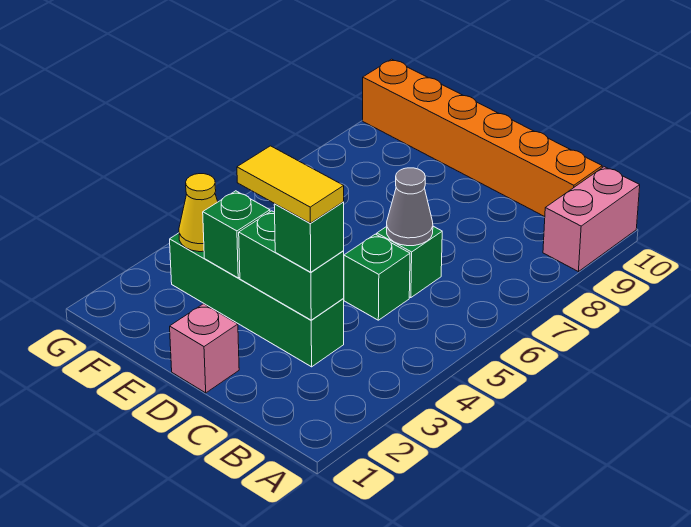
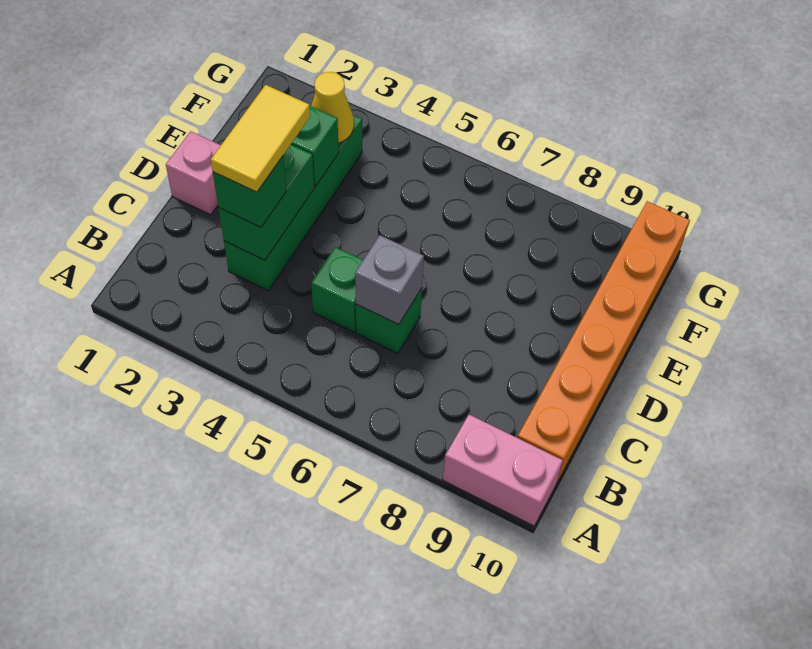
grey cone C6 level 2 -> grey brick C6 level 2

